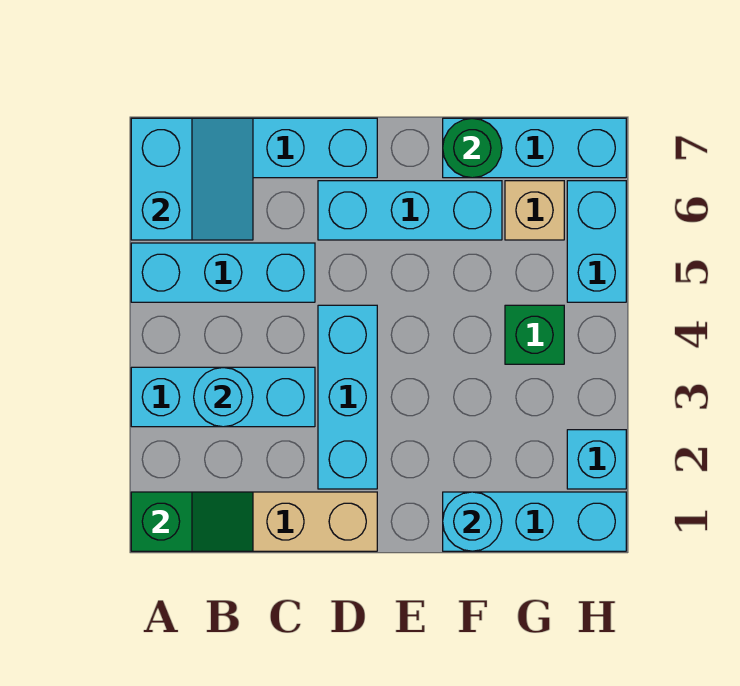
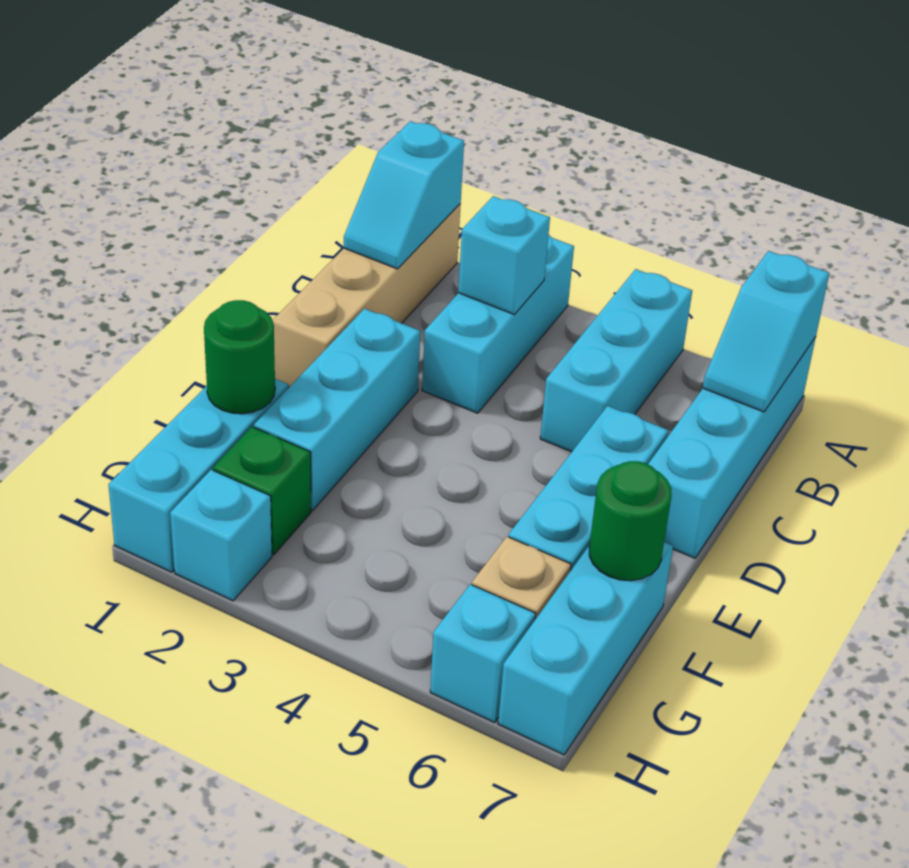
green slope A1:B1 level 2 top A -> cyan slope A1:B1 level 2 top A
cyan slope A6:B7 level 2 top A -> cyan slope A7:B7 level 2 top A
cyan round brick B3 level 2 -> cyan brick B3 level 2
cyan brick D2:D4 level 1 -> cyan brick D2:F2 level 1
cyan round brick F1 level 2 -> green round brick F1 level 2
green brick G4 level 1 -> green brick G2 level 1
cyan brick H5:H6 level 1 -> cyan brick H6 level 1

